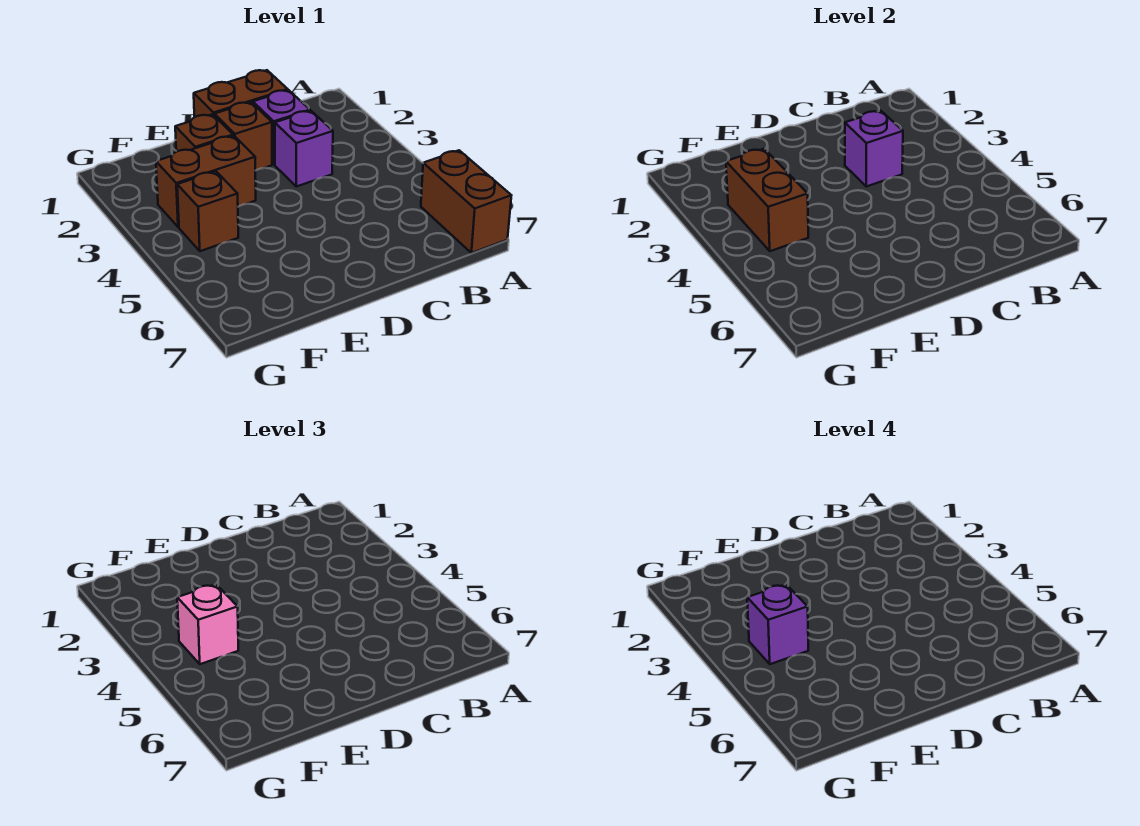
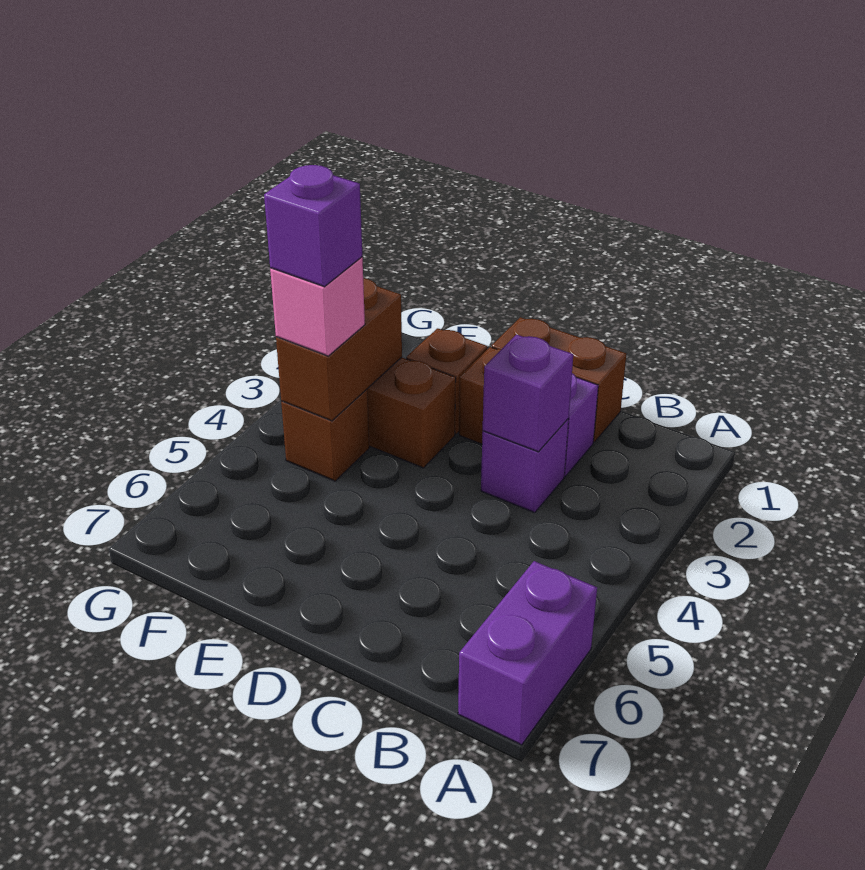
brown brick A6:A7 level 1 -> purple brick A6:A7 level 1

